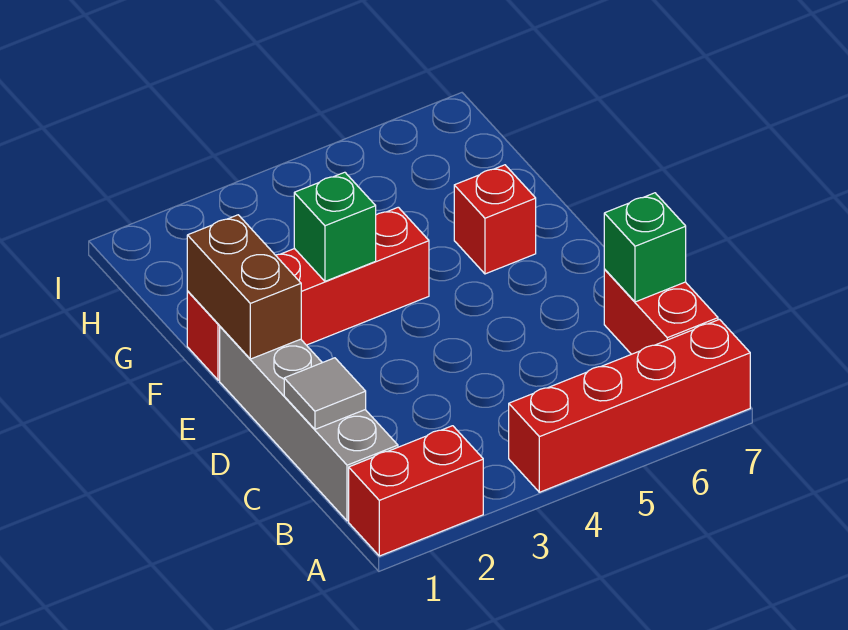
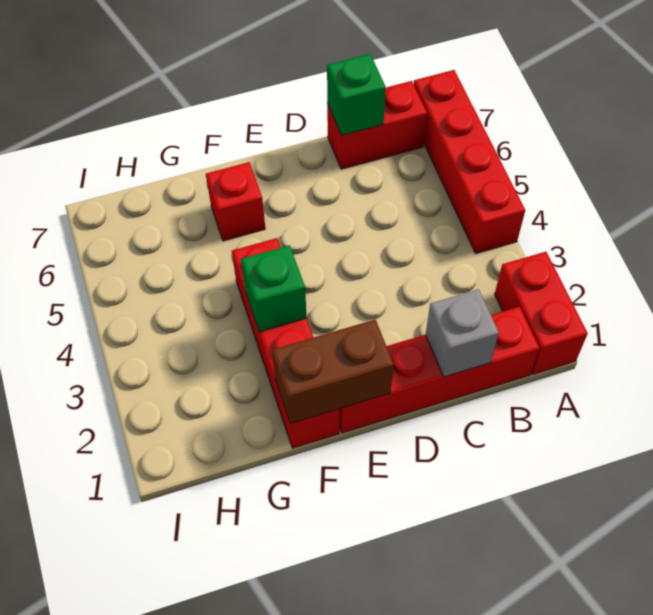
grey brick B1:E1 level 1 -> red brick B1:E1 level 1
grey tile C1 level 2 -> grey brick C1 level 2

